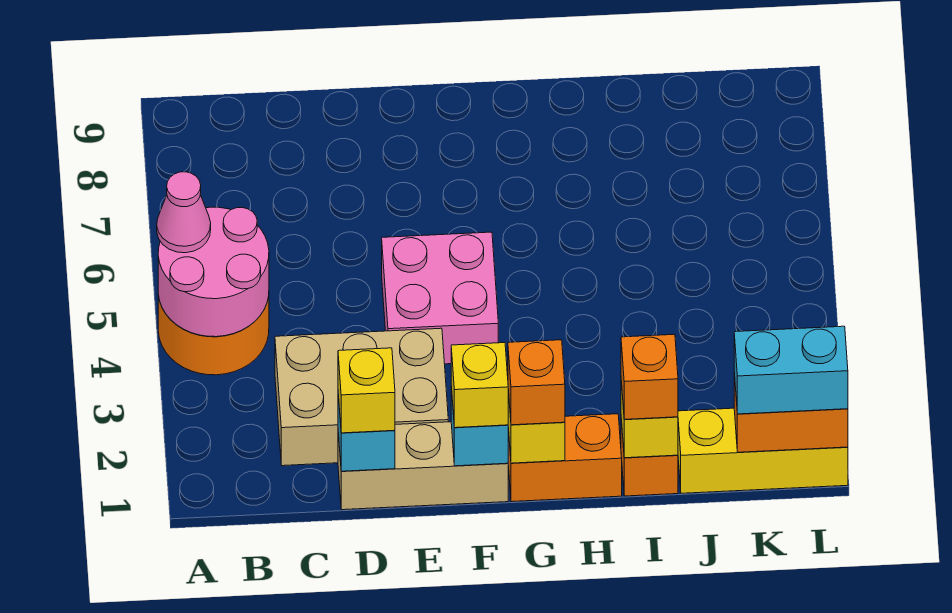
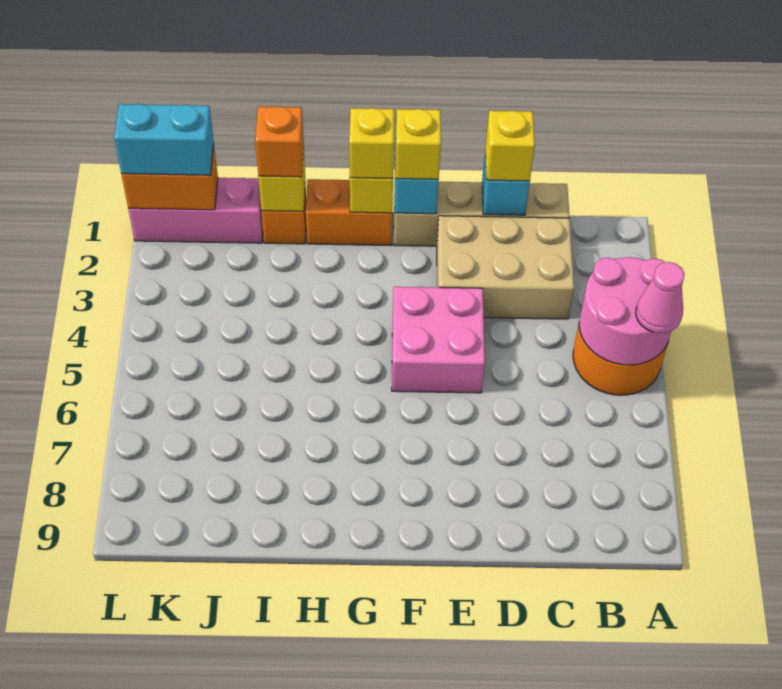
tan brick D1:F1 level 1 -> tan brick C1:F1 level 1
orange brick G1 level 3 -> yellow brick G1 level 3
yellow brick J1:L1 level 1 -> pink brick J1:L1 level 1

